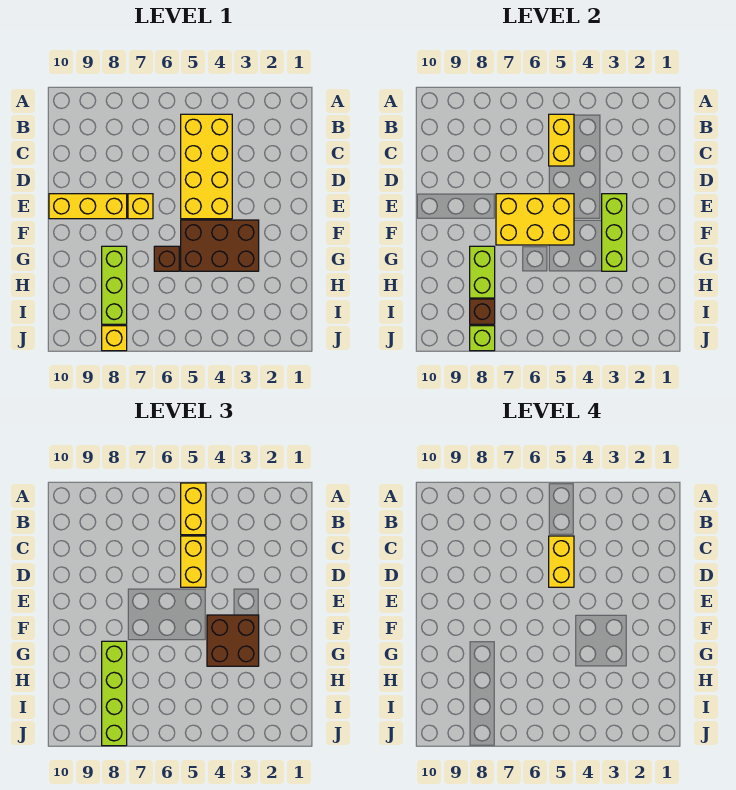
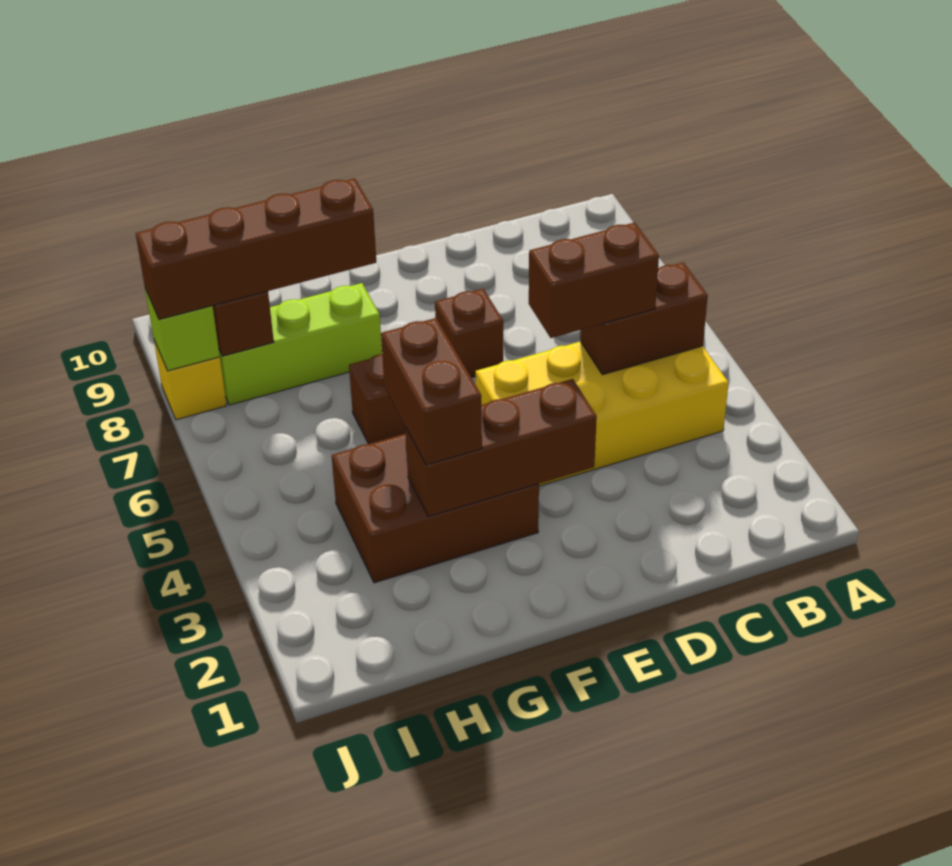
yellow brick A5:B5 level 3 -> none
yellow brick B5:C5 level 2 -> brown brick B5:C5 level 2
yellow brick C5:D5 level 3 -> brown brick C5:D5 level 3
yellow brick C5:D5 level 4 -> none
lime brick E3:G3 level 2 -> brown brick E3:G3 level 2
yellow brick E5:F7 level 2 -> none
yellow brick E7 level 1 -> brown brick E7 level 1
yellow brick E8:E10 level 1 -> none
brown brick F3:G5 level 1 -> brown brick F3:H4 level 1
brown brick F3:G4 level 3 -> brown brick G3:G4 level 3
lime brick G8:H8 level 2 -> none
lime brick G8:J8 level 3 -> brown brick G8:J8 level 3

